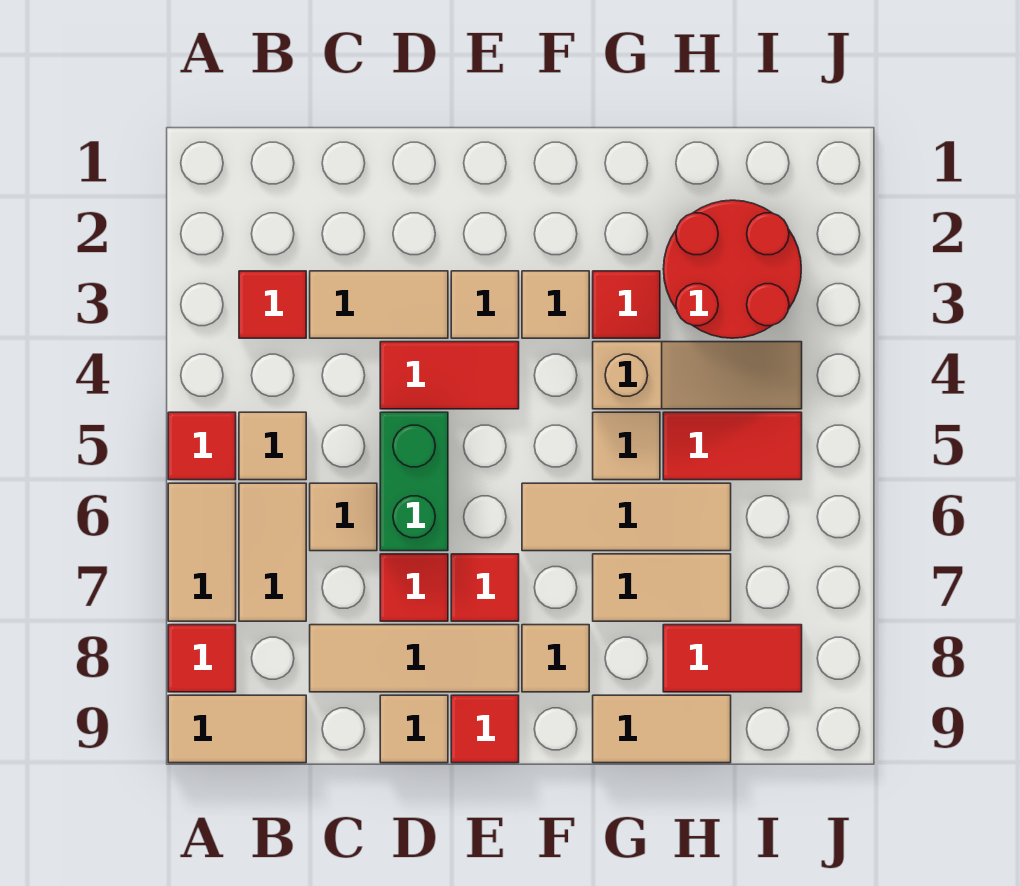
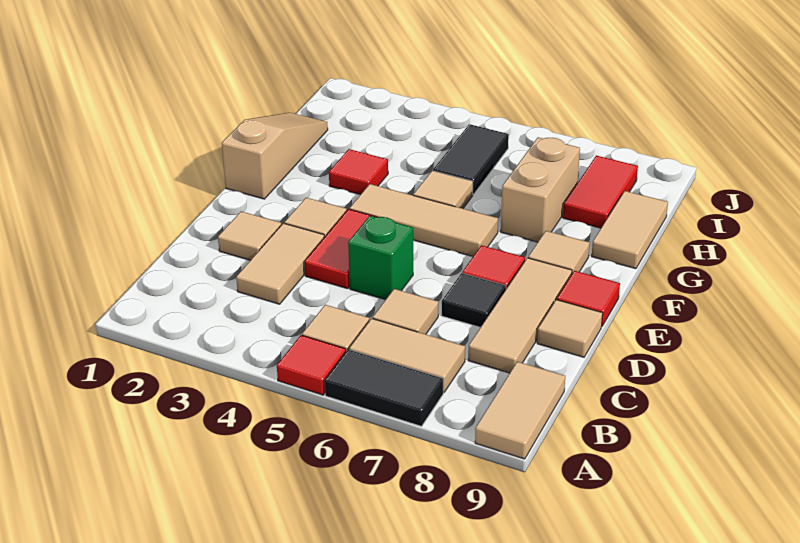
tan tile A6:A7 level 1 -> black tile A6:A7 level 1
red tile A8 level 1 -> none
red tile B3 level 1 -> none
green brick D5:D6 level 1 -> green brick D5 level 1
red tile D7 level 1 -> black tile D7 level 1
tan tile F3 level 1 -> tan tile D2 level 1
tan tile F6:H6 level 1 -> tan tile F4:F6 level 1
tan slope G4:I4 level 1 top G -> tan slope F1:H1 level 1 top F
tan tile G7:H7 level 1 -> tan brick G7:H7 level 1
red round brick H2:I3 level 1 -> none
red tile H5:I5 level 1 -> black tile H5:I5 level 1

